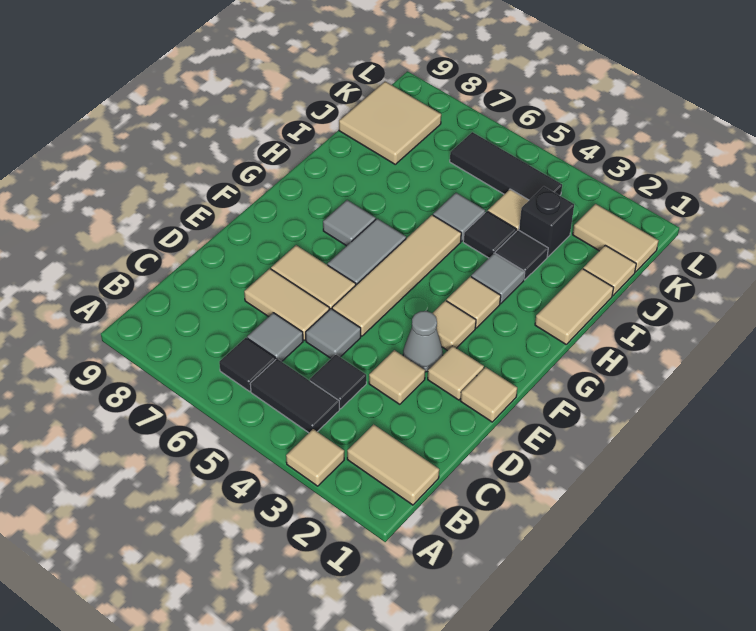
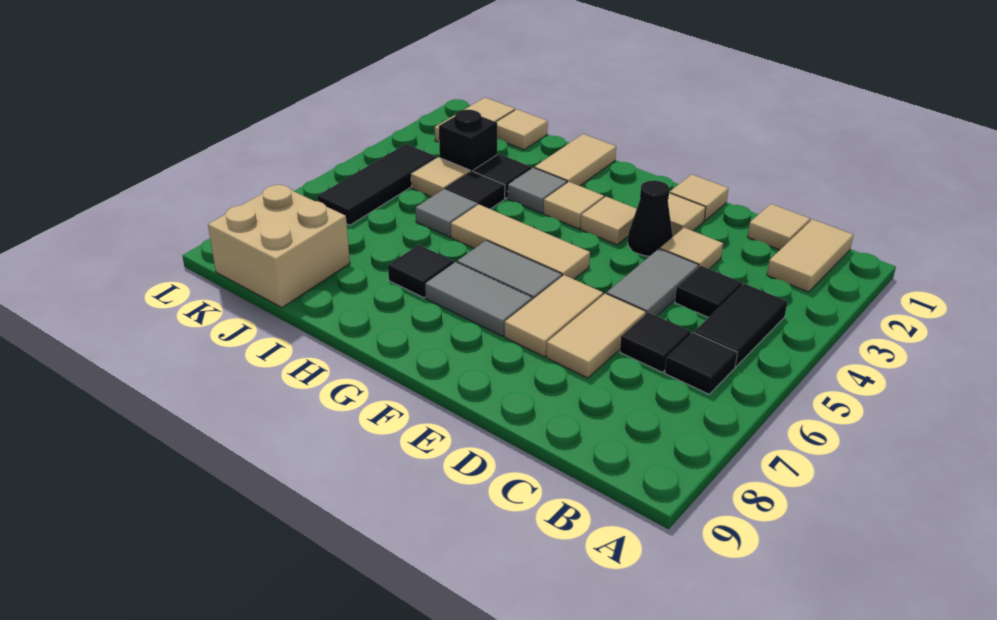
tan tile A3 level 1 -> tan tile C1 level 1
grey tile C6 level 1 -> black tile C6 level 1
grey tile D5 level 1 -> grey tile D4:D5 level 1
grey cone E3 level 1 -> black cone E3 level 1
tan tile E5:H5 level 1 -> tan tile F5:H5 level 1
grey tile G7 level 1 -> grey tile F7:G7 level 1
tan tile H1:I1 level 1 -> tan tile H1:H2 level 1
none -> black tile H7 level 1
tan tile J8:K9 level 1 -> tan brick J8:K9 level 1

